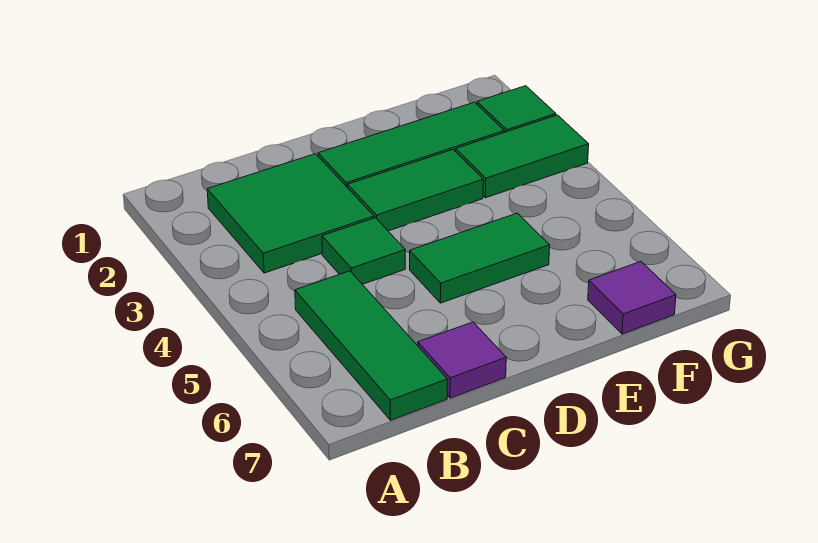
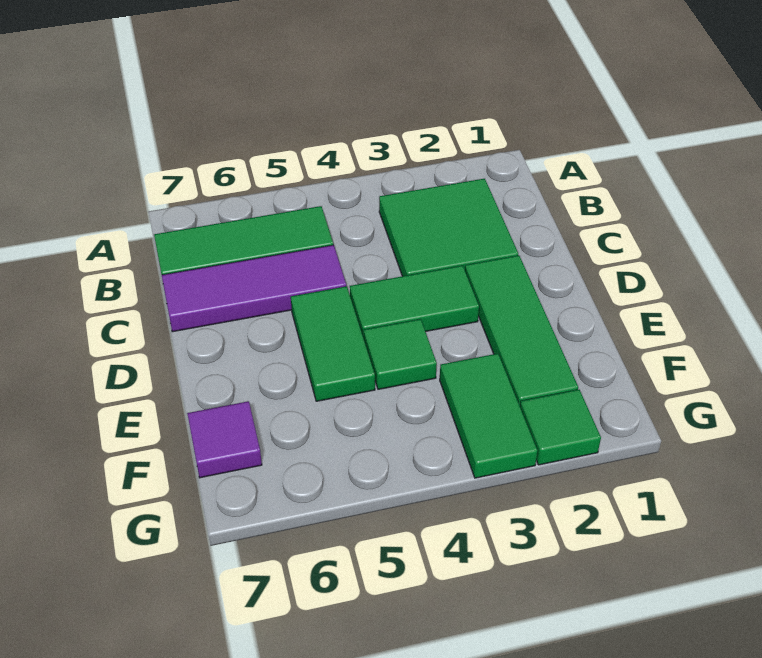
green tile C4 level 1 -> green tile E4 level 1
purple tile C7 level 1 -> purple tile C5:C7 level 1
green tile D3:E3 level 1 -> green tile D3:D4 level 1

